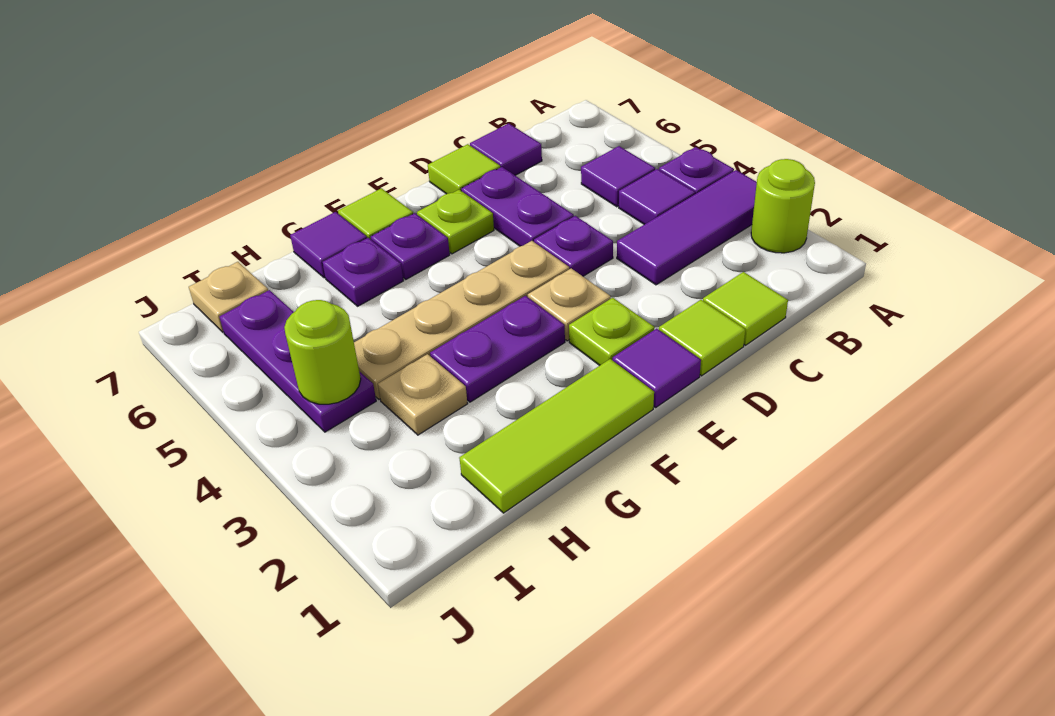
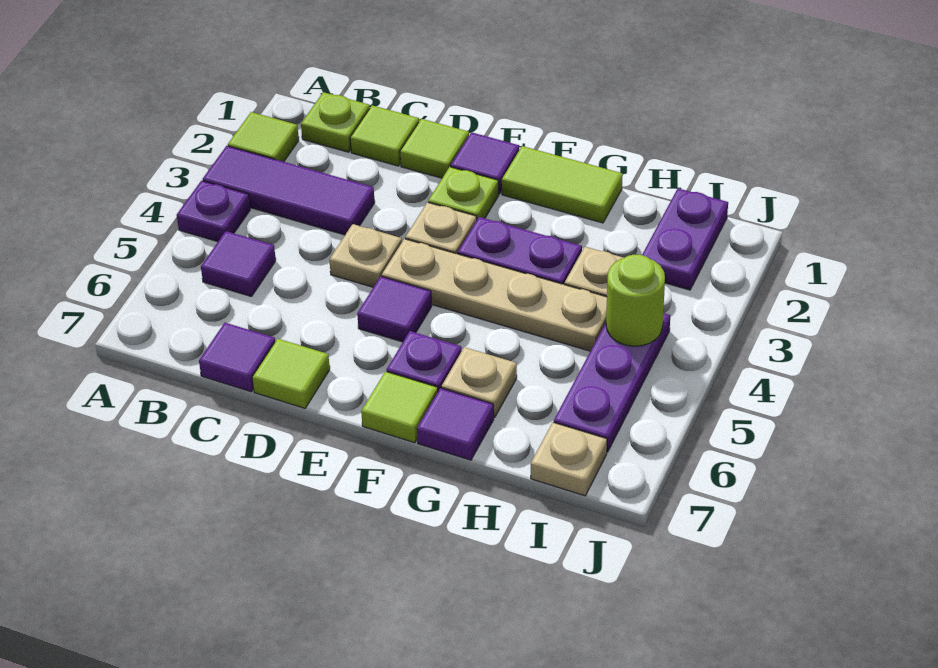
lime round brick A2 level 1 -> lime tile A2 level 1
purple tile B4 level 1 -> purple tile E5 level 1
purple plate D4 level 1 -> tan plate D4 level 1
purple plate D5:D6 level 1 -> purple plate I1:I2 level 1
lime plate E6 level 1 -> lime plate B1 level 1
lime tile F1:H1 level 1 -> lime tile F1:G1 level 1
purple plate G6 level 1 -> tan plate G6 level 1

